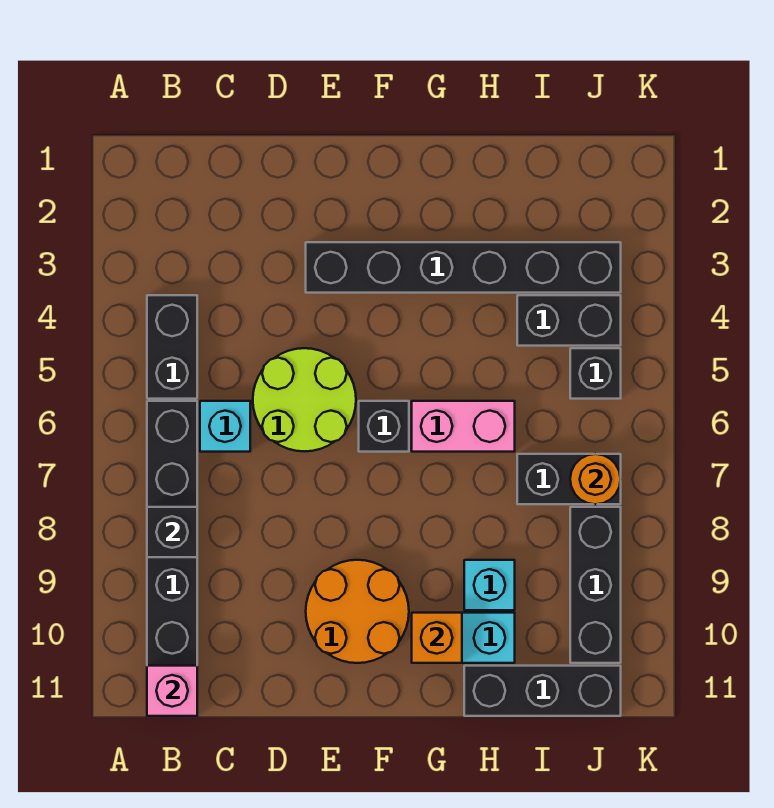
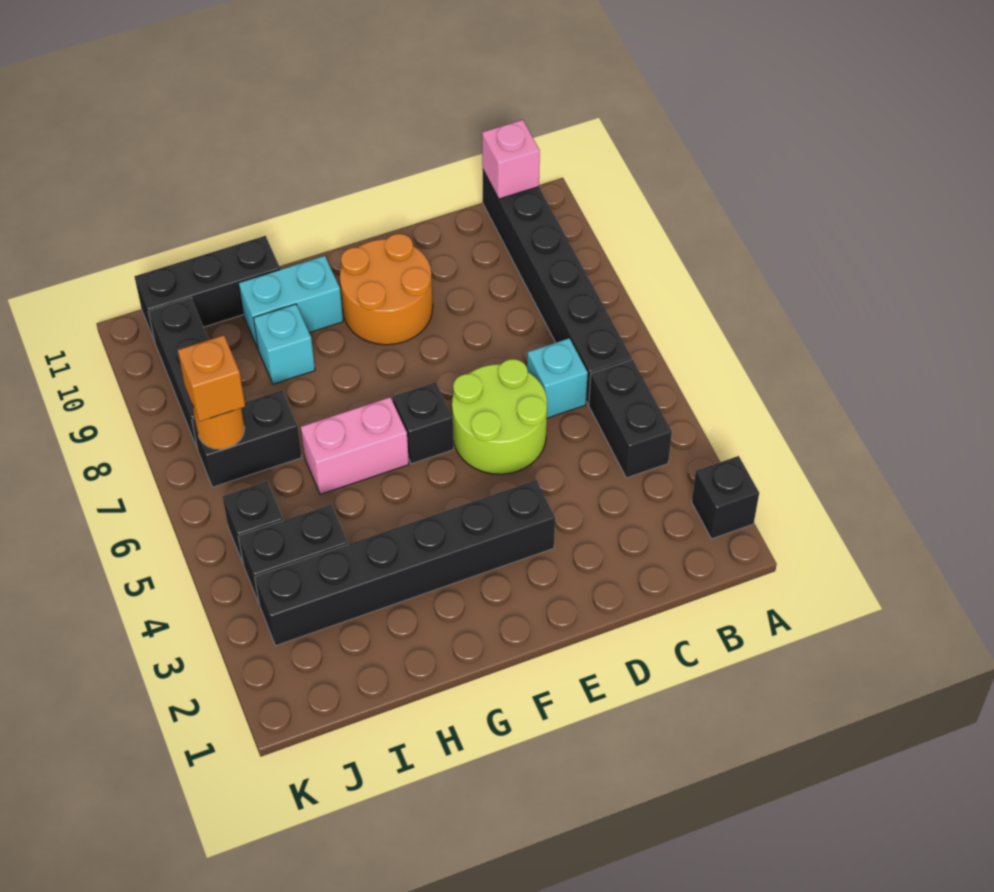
black brick B8 level 2 -> black brick A2 level 1
orange brick G10 level 2 -> orange brick J7 level 3

